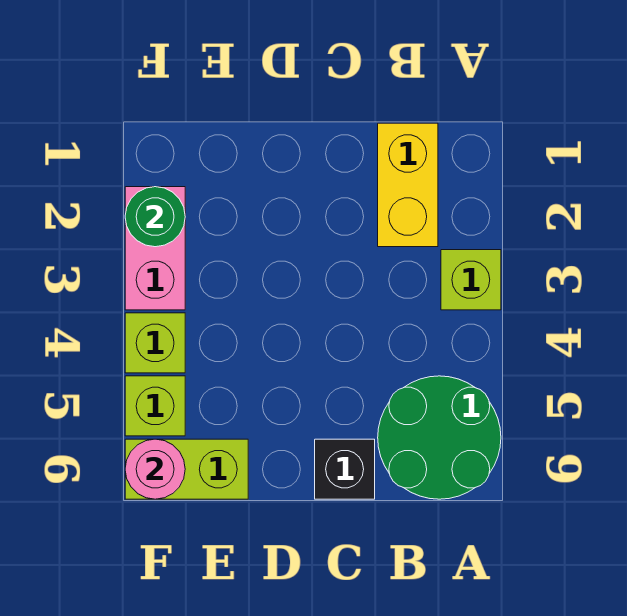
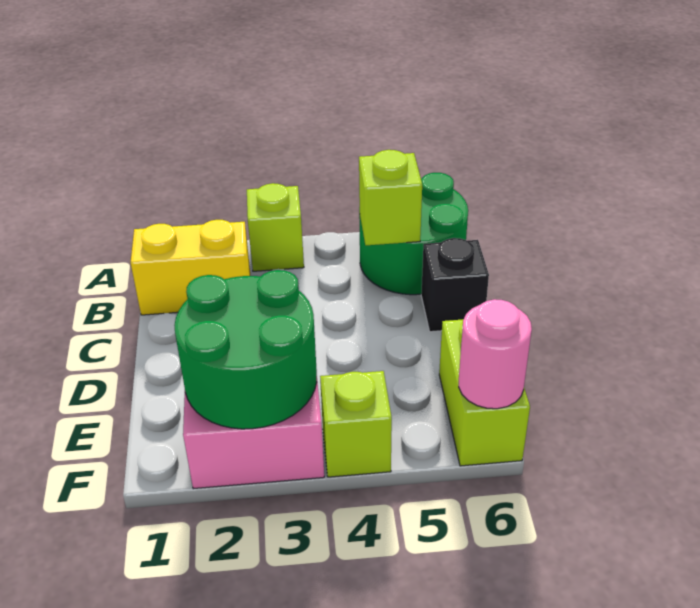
green round brick F2 level 2 -> green round brick E2:F3 level 2
lime brick F5 level 1 -> lime brick B5 level 2

